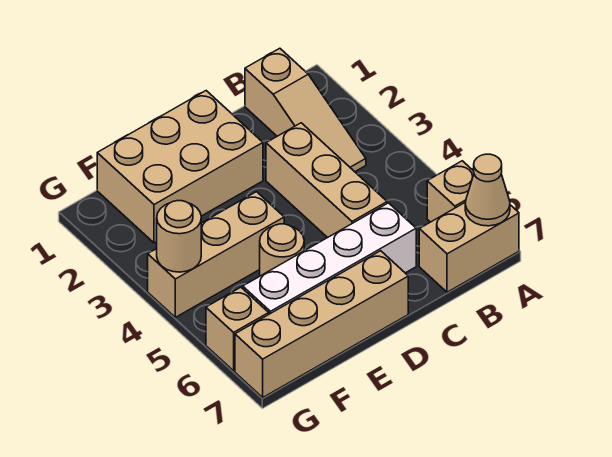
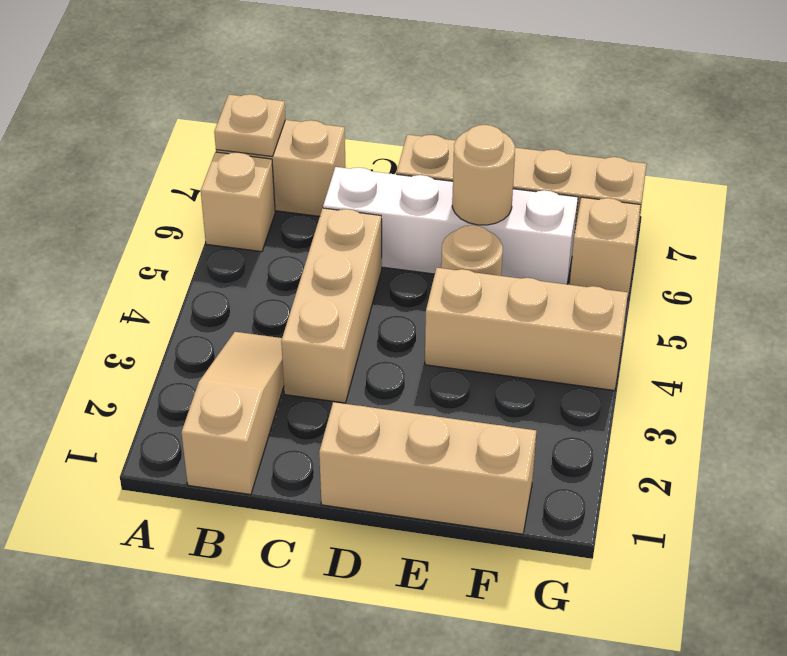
tan cone A7 level 2 -> tan plate A7 level 2
tan brick D1:F2 level 1 -> tan brick D1:F1 level 1
tan round brick G4 level 2 -> tan round brick E6 level 2

